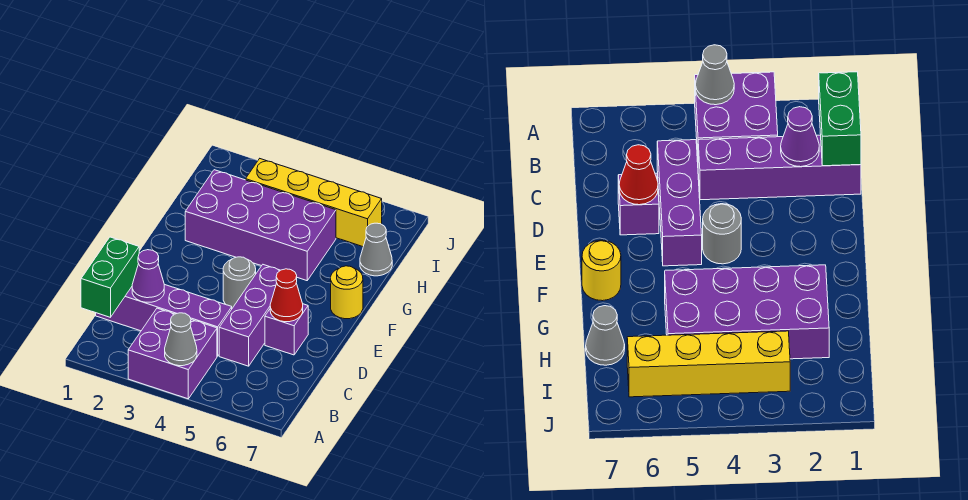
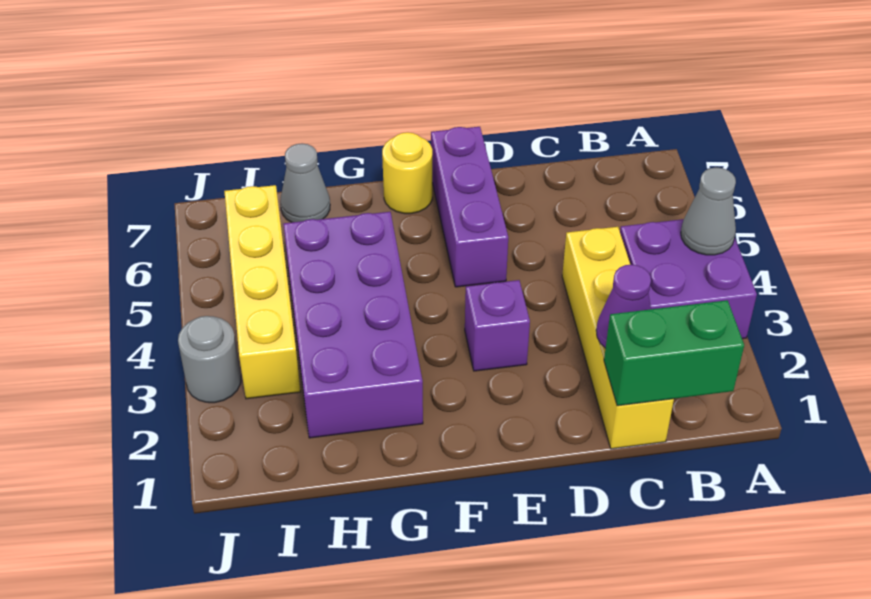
purple brick C1:C4 level 1 -> yellow brick C1:C4 level 1
purple brick C5:E5 level 1 -> purple brick E5:E7 level 1
purple brick D6 level 1 -> purple brick E3 level 1
red cone D6 level 2 -> none
grey round brick E4 level 1 -> grey round brick J3 level 1

